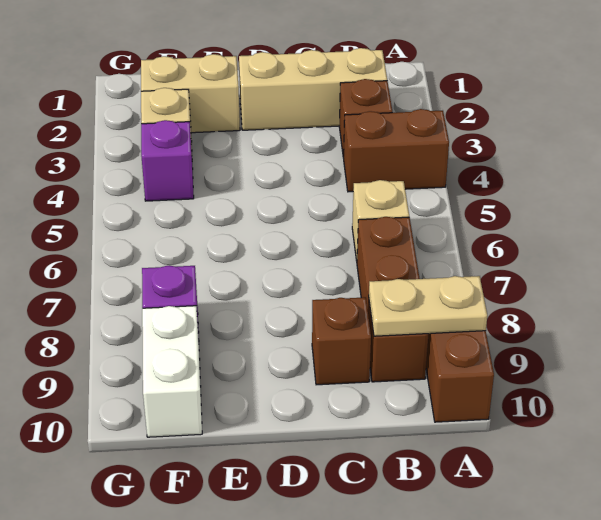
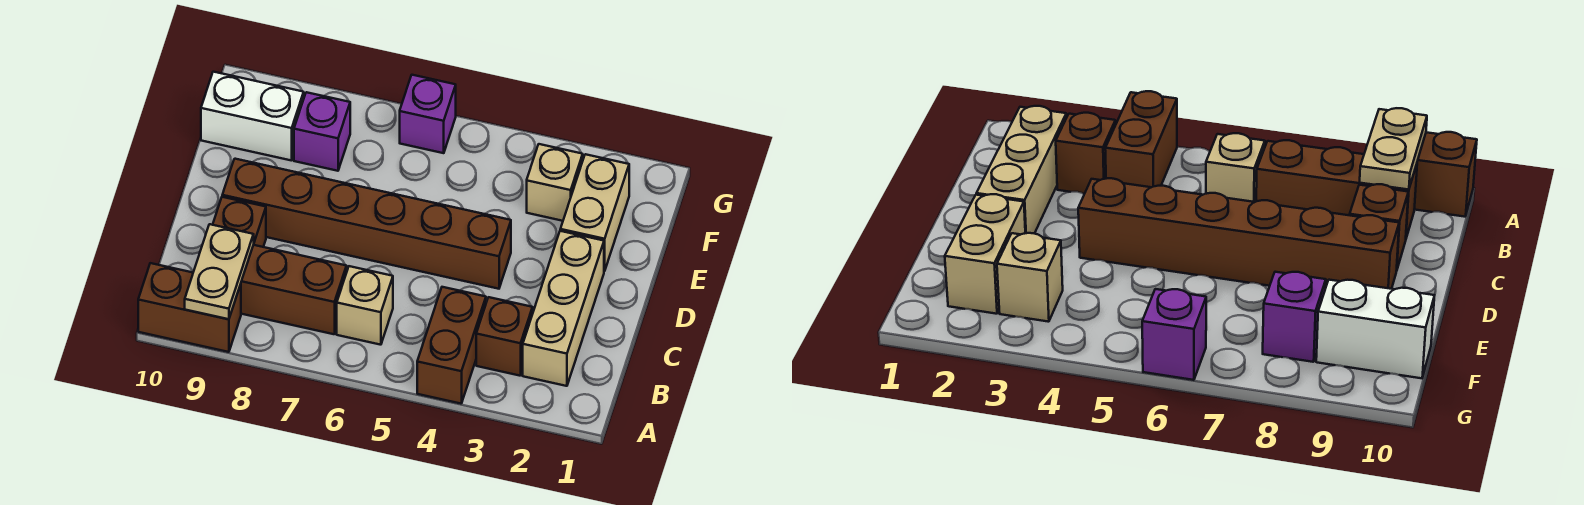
none -> brown brick D4:D9 level 1
purple brick F4 level 1 -> purple brick G6 level 1

